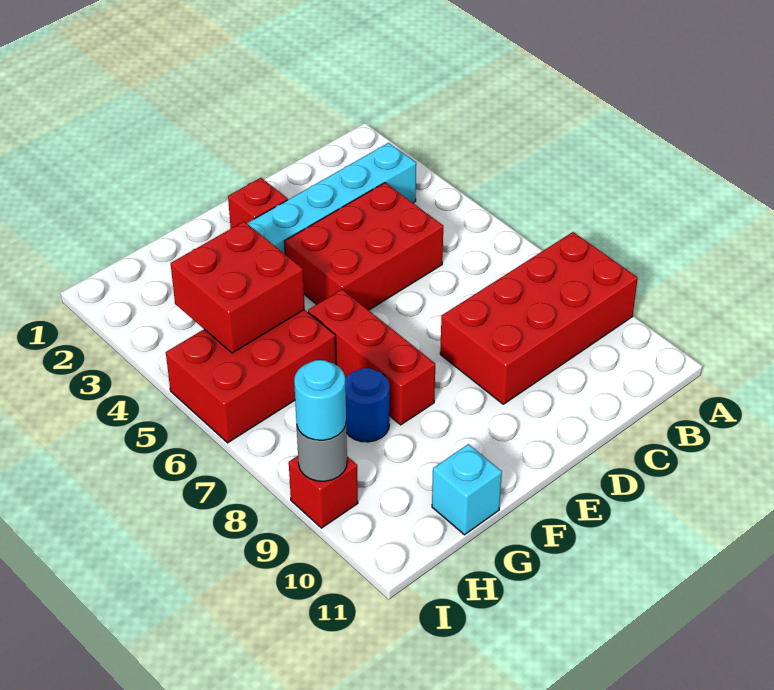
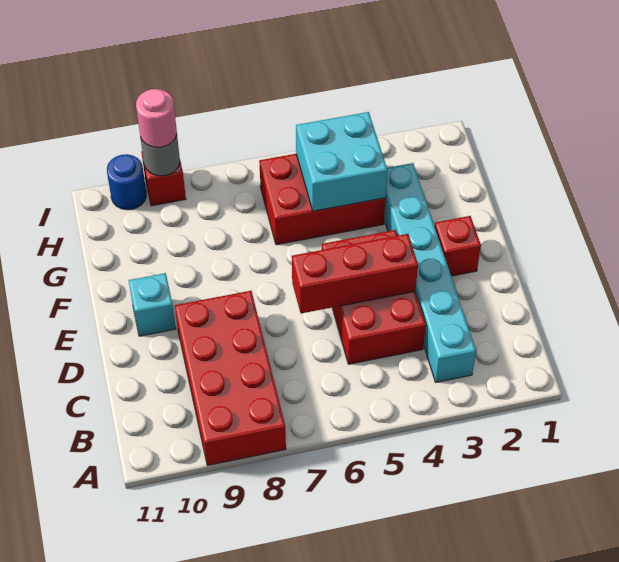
red brick F6:F8 level 1 -> red brick D4:D6 level 2
red brick G4:H5 level 2 -> cyan brick G4:H5 level 2
red brick G5:I6 level 1 -> red brick G4:H6 level 1
blue round brick G8 level 1 -> blue round brick I10 level 1
cyan brick G11 level 1 -> cyan brick E10 level 1
cyan round brick I9 level 3 -> pink round brick I9 level 3

